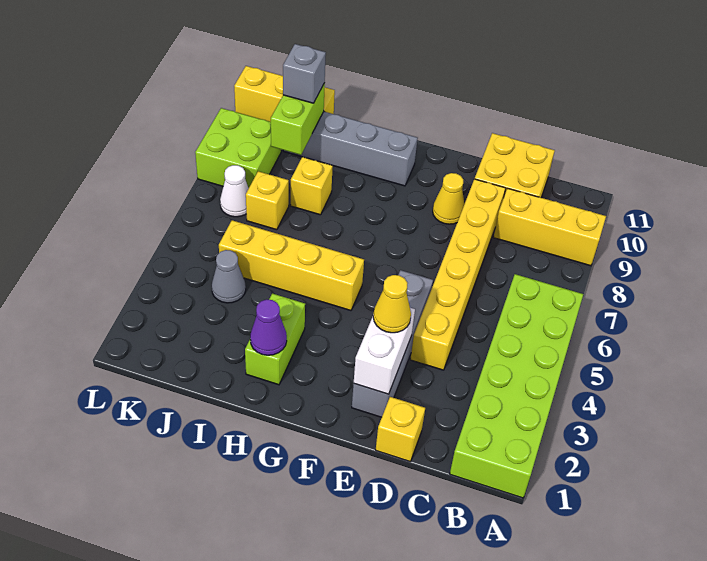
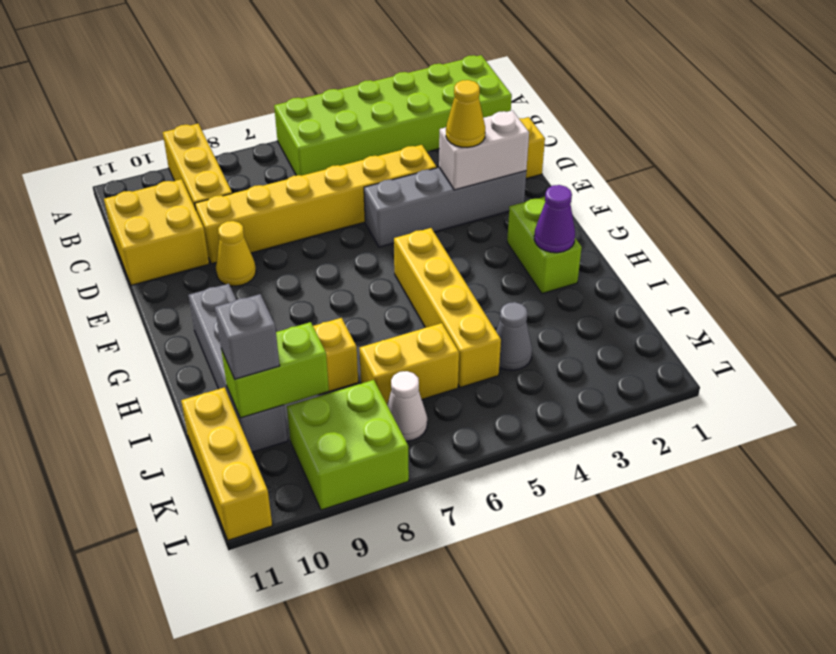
lime brick H2:H3 level 1 -> lime brick G2:H2 level 1
yellow brick J7 level 1 -> yellow brick J6:J7 level 1

